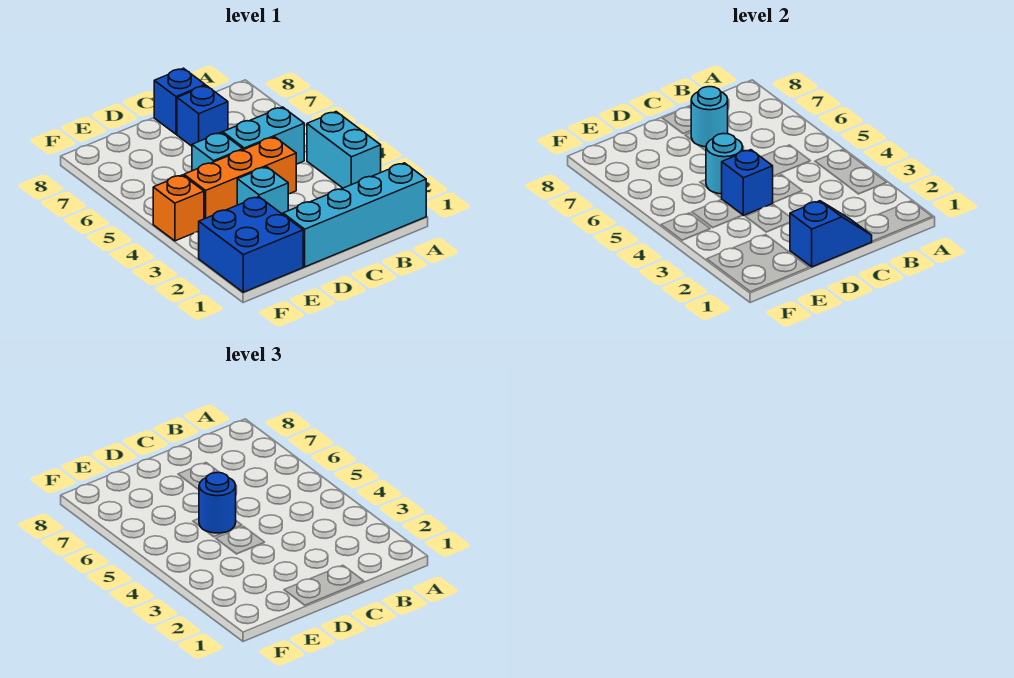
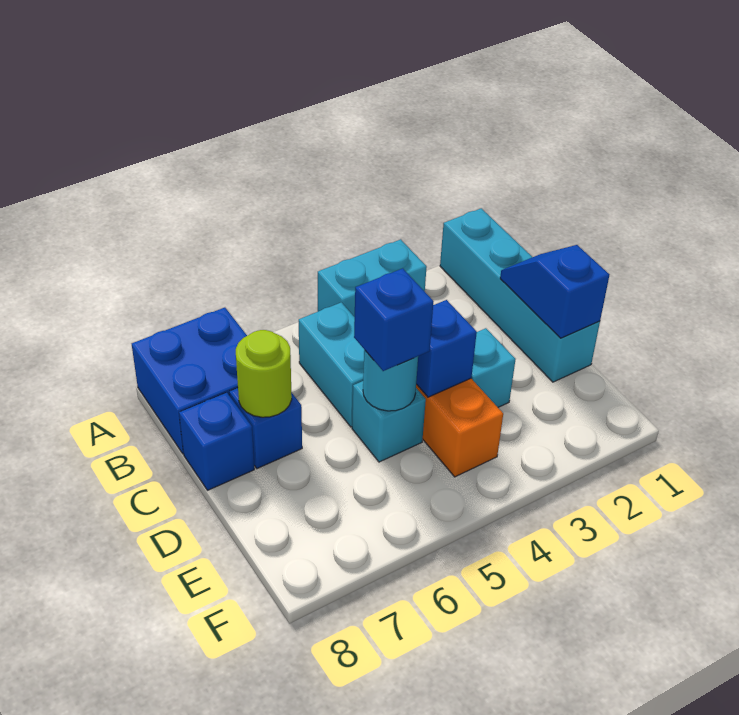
cyan round brick C7 level 2 -> lime round brick C7 level 2
blue round brick D5 level 3 -> blue brick D5 level 3
blue brick E1:F2 level 1 -> blue brick A7:B8 level 1
orange brick F4 level 1 -> none

